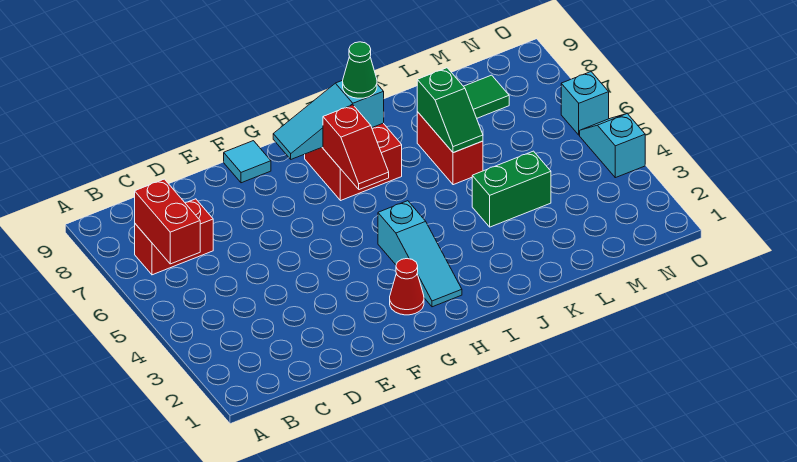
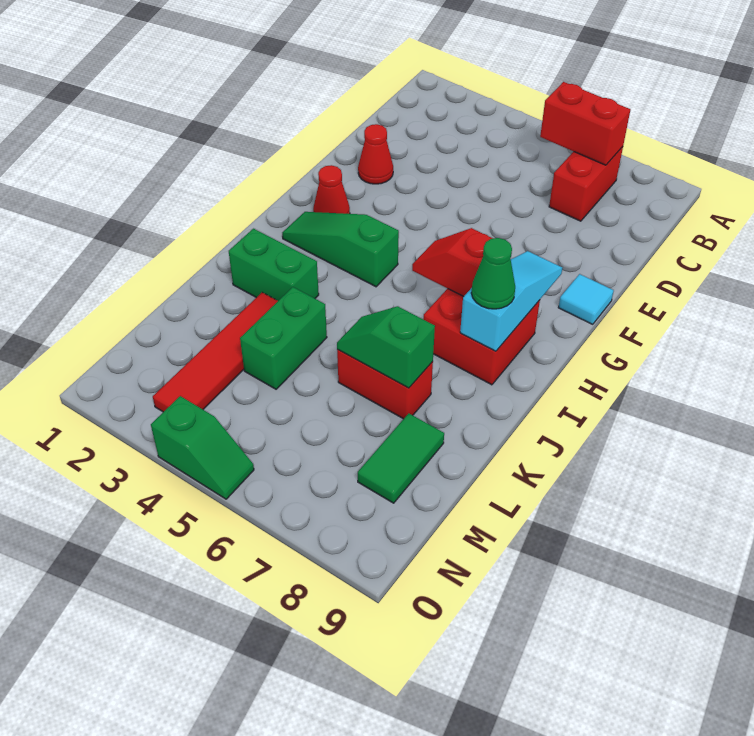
none -> red cone E2 level 1
cyan slope H2:H4 level 1 top 4 -> green slope H2:H4 level 1 top 4
none -> green brick J2:J3 level 1
none -> red tile K3:N3 level 1
cyan slope O4:O5 level 1 top 4 -> green slope O4:O5 level 1 top 4
cyan brick O6 level 1 -> none

